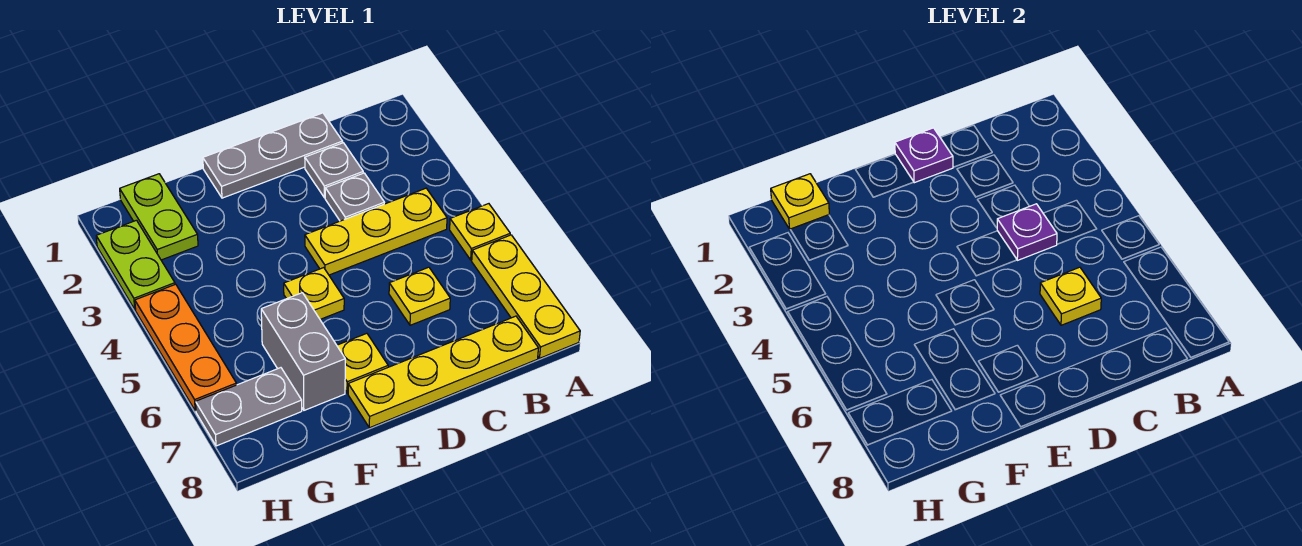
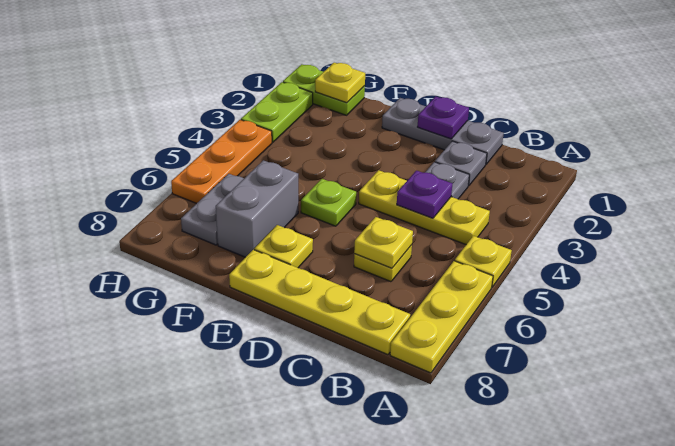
yellow plate E5 level 1 -> lime plate E5 level 1
lime plate G1:G2 level 1 -> lime plate G1:H1 level 1
grey plate G7:H7 level 1 -> grey plate G6:G7 level 1

